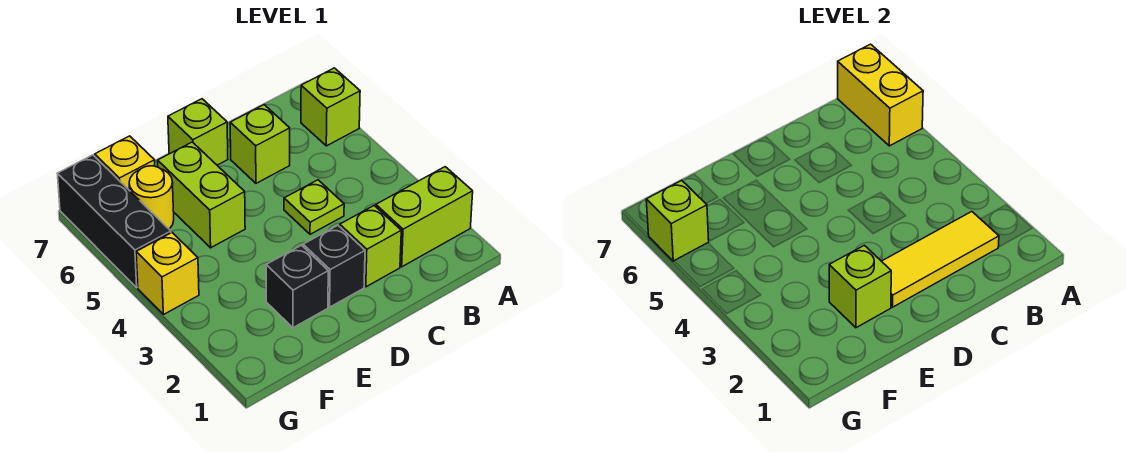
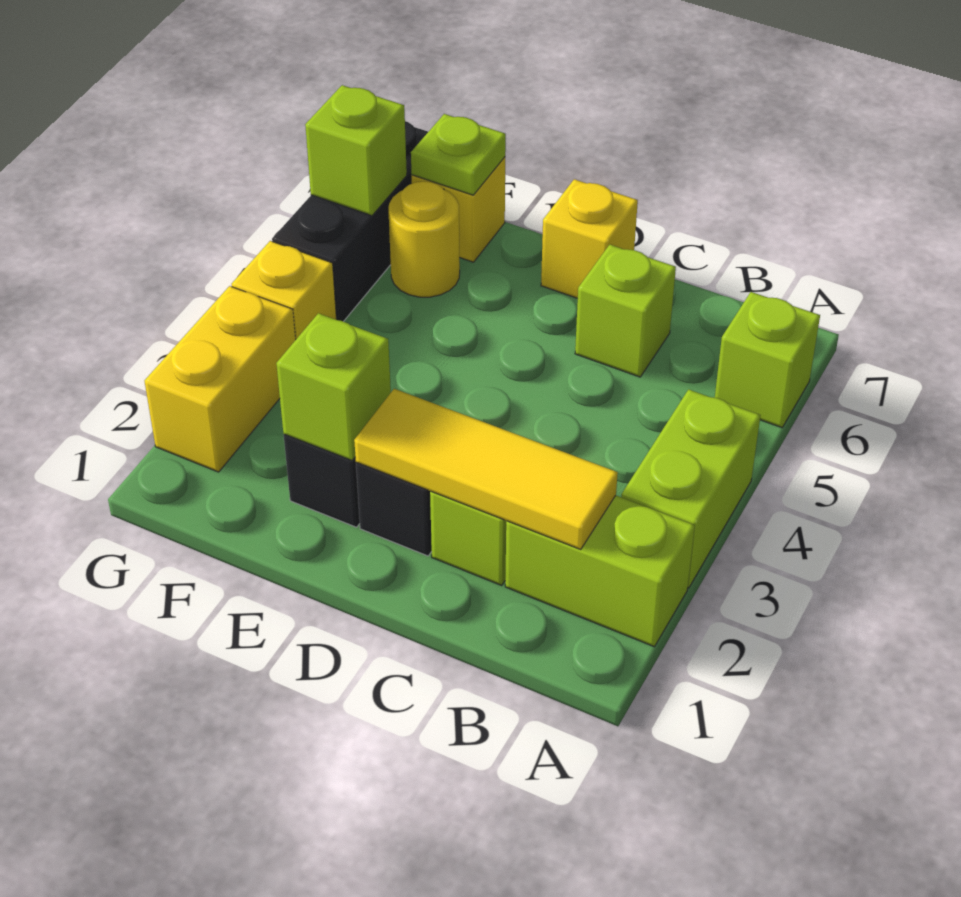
yellow brick A6:A7 level 2 -> yellow brick G2:G3 level 1
lime plate C4 level 1 -> lime plate F7 level 2
lime brick D7 level 1 -> yellow brick D7 level 1
lime brick E5:E6 level 1 -> lime brick A3:A4 level 1

